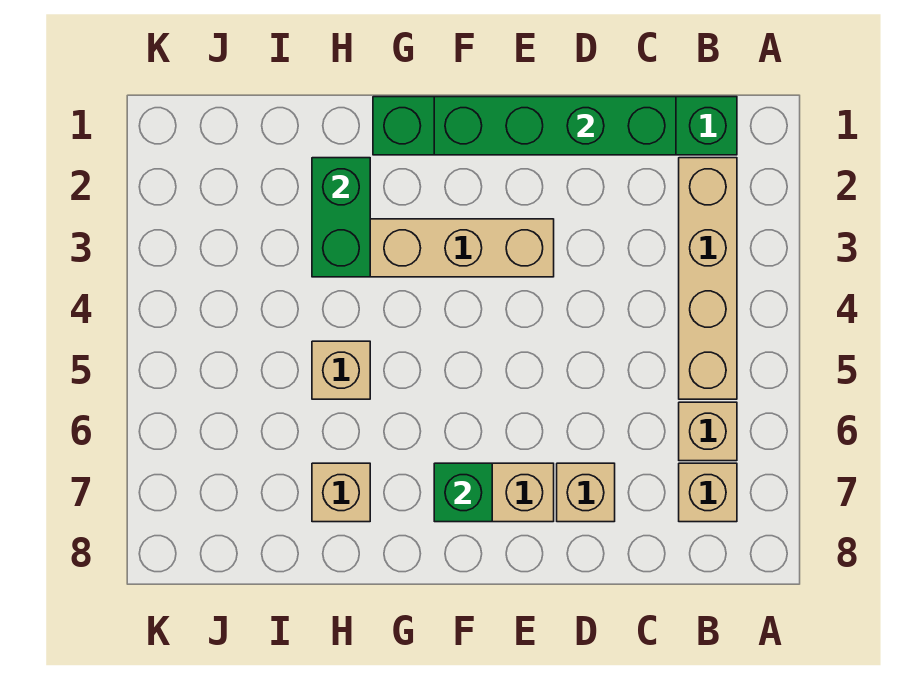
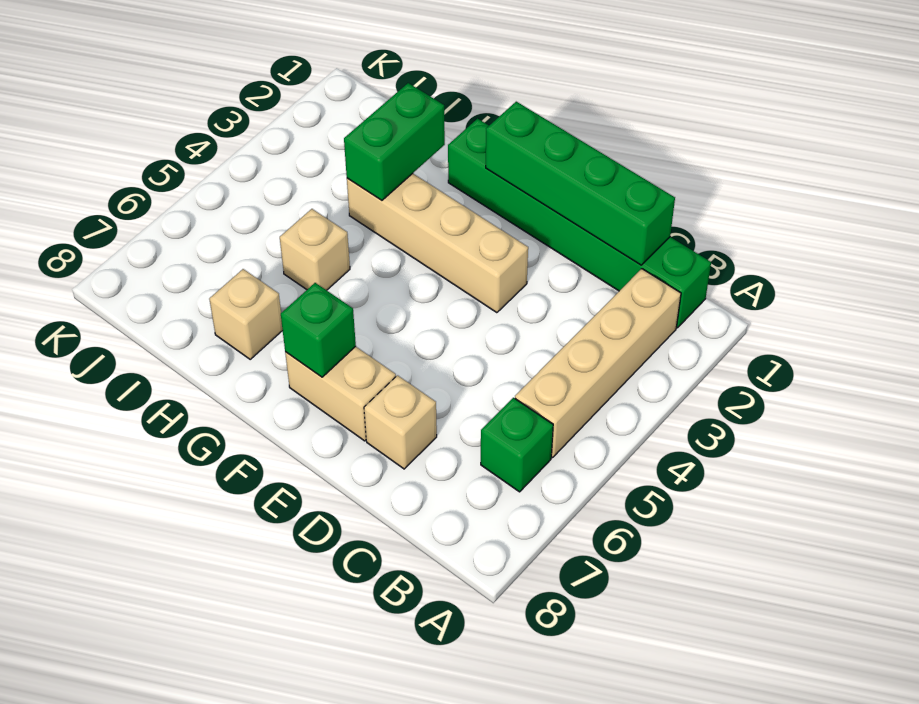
tan brick B6 level 1 -> green brick B6 level 1
tan brick B7 level 1 -> none

